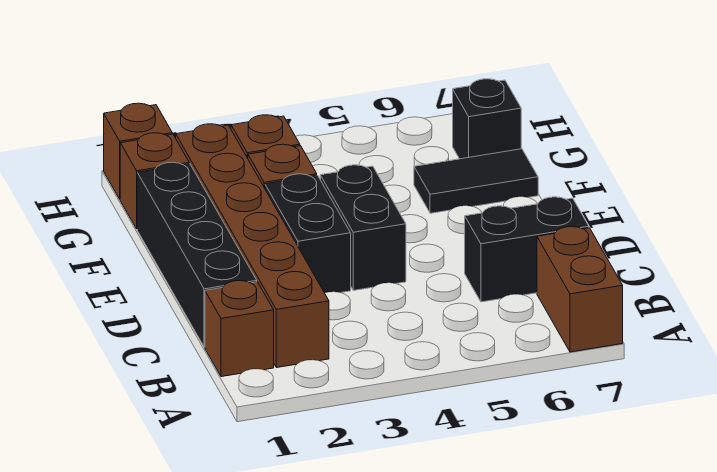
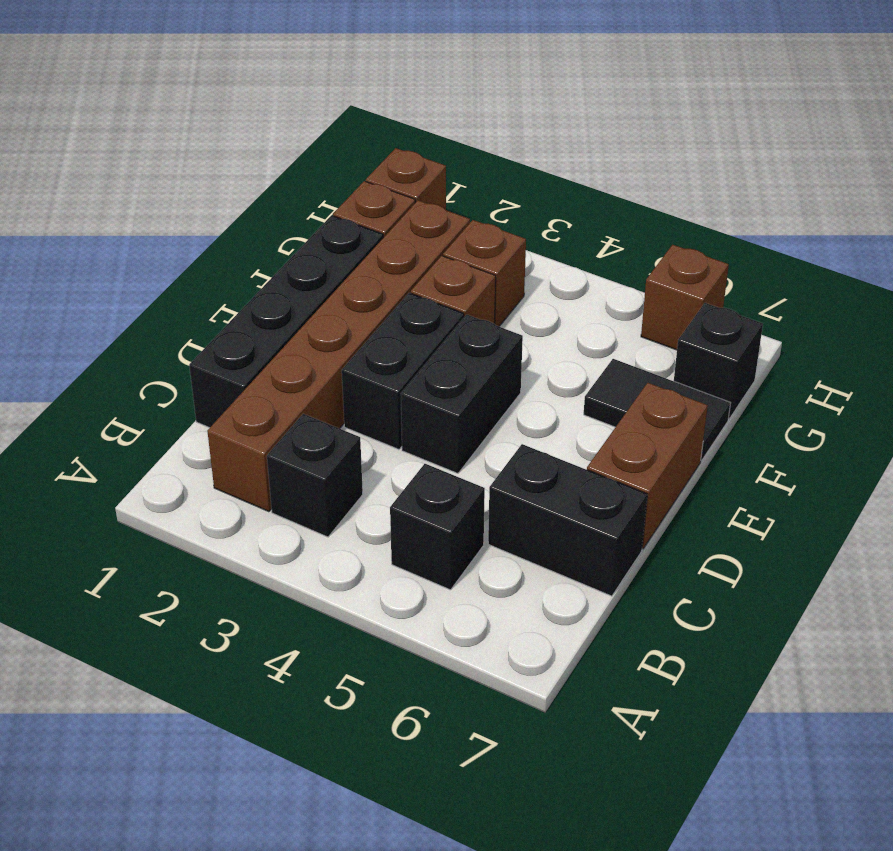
brown brick A7:B7 level 1 -> brown brick D7:E7 level 1
brown brick B1 level 1 -> brown brick H6 level 1
none -> black brick B3 level 1
none -> black brick B5 level 1

